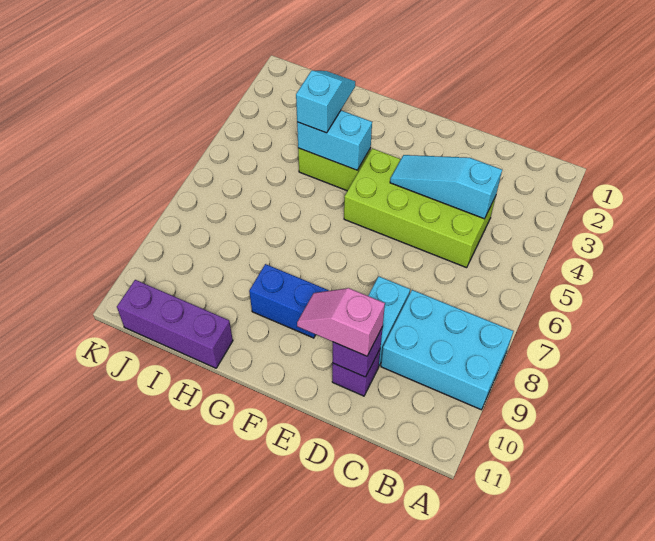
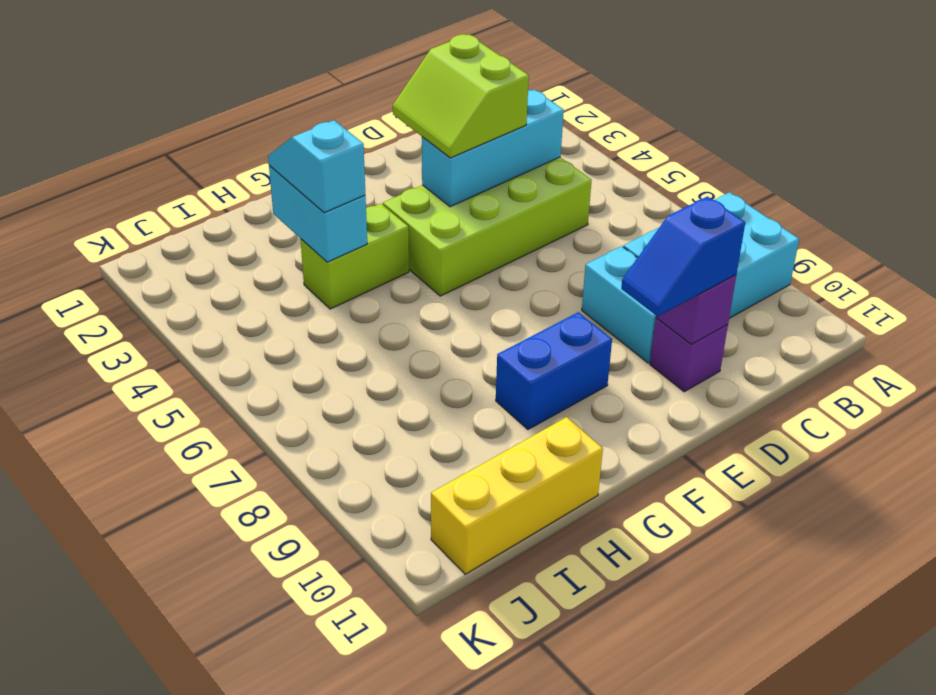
cyan slope C4:E4 level 2 top C -> cyan brick C4:E4 level 2
none -> lime slope D3:E4 level 3 top D
pink slope D10:E10 level 3 top D -> blue slope D10:E10 level 3 top D
cyan brick G4:H4 level 2 -> cyan brick H3:H4 level 2
purple brick H11:J11 level 1 -> yellow brick H11:J11 level 1

